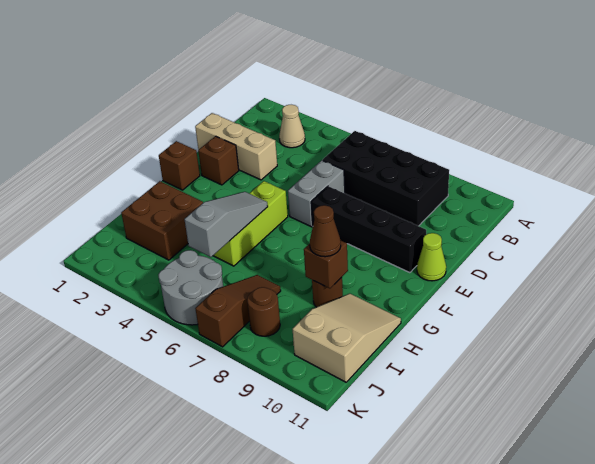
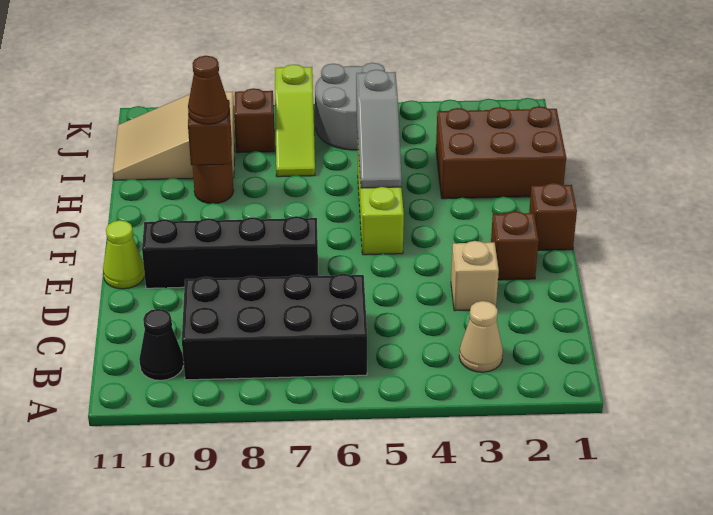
none -> black cone B10 level 1
tan brick D1:D3 level 1 -> tan brick D3 level 1
grey brick D6:E6 level 1 -> none
brown brick H2:I3 level 1 -> brown brick H1:I3 level 1
tan slope H10:J11 level 1 top J -> tan slope I9:J11 level 1 top 9
brown slope I7:K7 level 1 top K -> lime slope I7:K7 level 1 top K
brown round brick J8 level 1 -> brown brick J8 level 1

